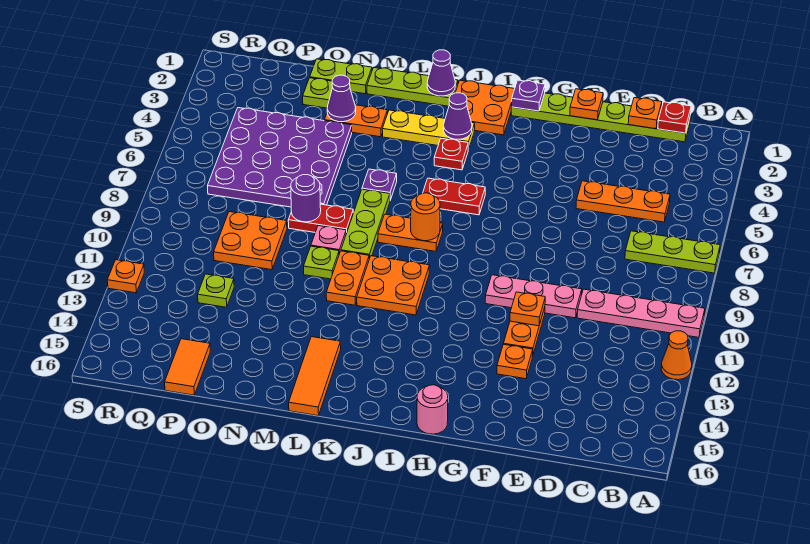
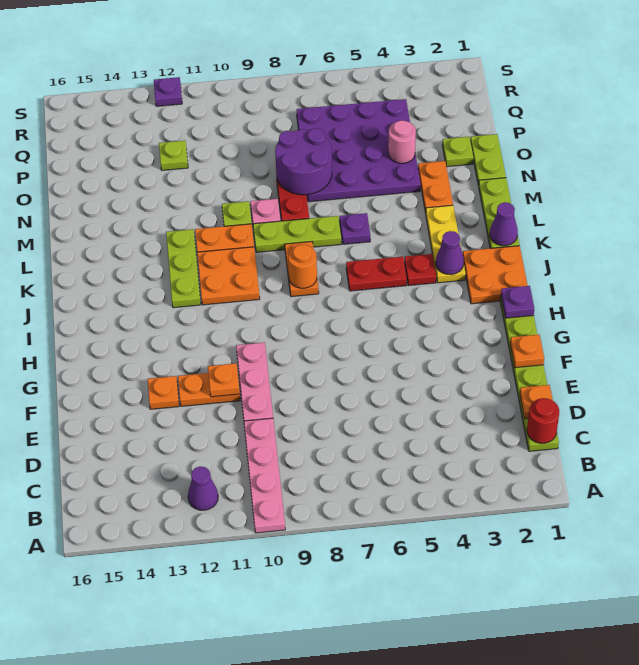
lime plate A7:C7 level 1 -> lime plate J12:L12 level 1
orange cone A12 level 1 -> none
red plate C1 level 2 -> red round brick C1 level 2
orange plate C5:E5 level 1 -> none
pink round brick H16 level 1 -> pink round brick O4 level 2
red plate I6:J6 level 1 -> red plate J5:J6 level 1
orange tile L14:L16 level 1 -> none
purple cone N3 level 2 -> purple cone B12 level 1
purple round brick N8 level 2 -> purple round brick N7:O8 level 2
orange plate O9:P10 level 1 -> none
orange tile P15:P16 level 1 -> none
orange plate S12 level 1 -> purple plate S12 level 1

